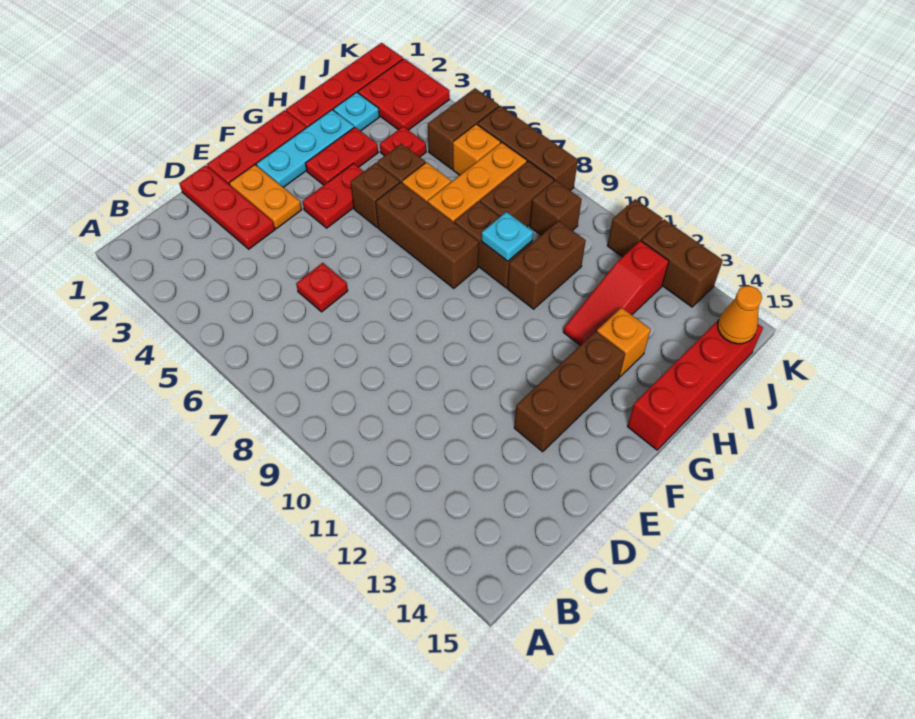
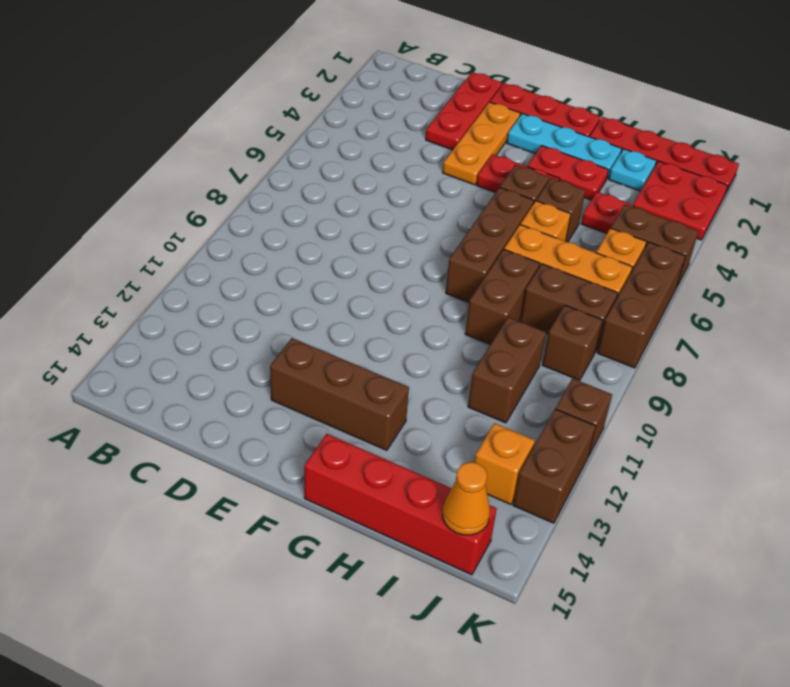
red plate D6 level 1 -> none
orange plate E2:E3 level 1 -> orange plate E2:E4 level 1
cyan plate H9 level 2 -> none
brown brick H10:I10 level 1 -> brown brick I10:I11 level 1
red slope H12:J12 level 1 top J -> none
orange brick H13 level 1 -> orange brick J13 level 1

